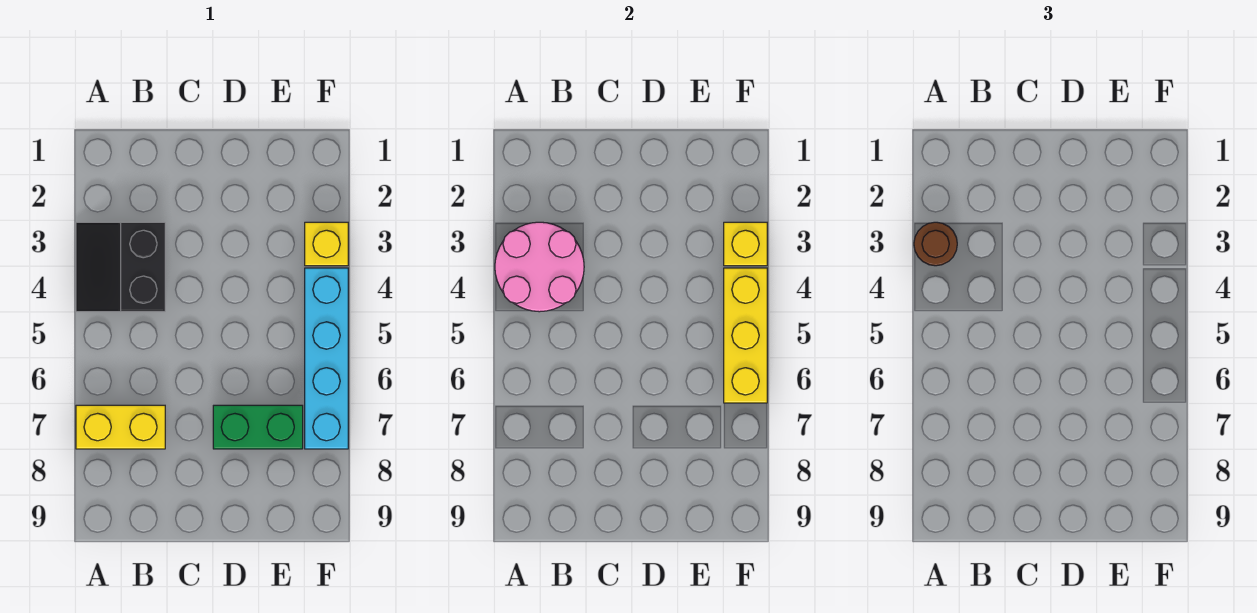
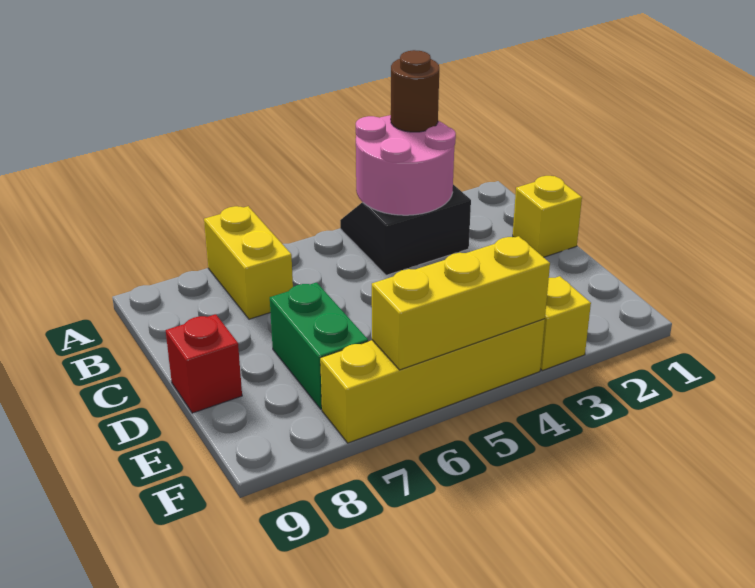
none -> red brick D9 level 1
yellow brick F3 level 2 -> yellow brick C1 level 1
cyan brick F4:F7 level 1 -> yellow brick F4:F7 level 1

